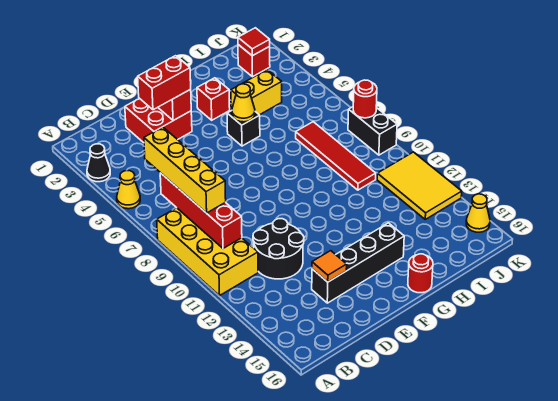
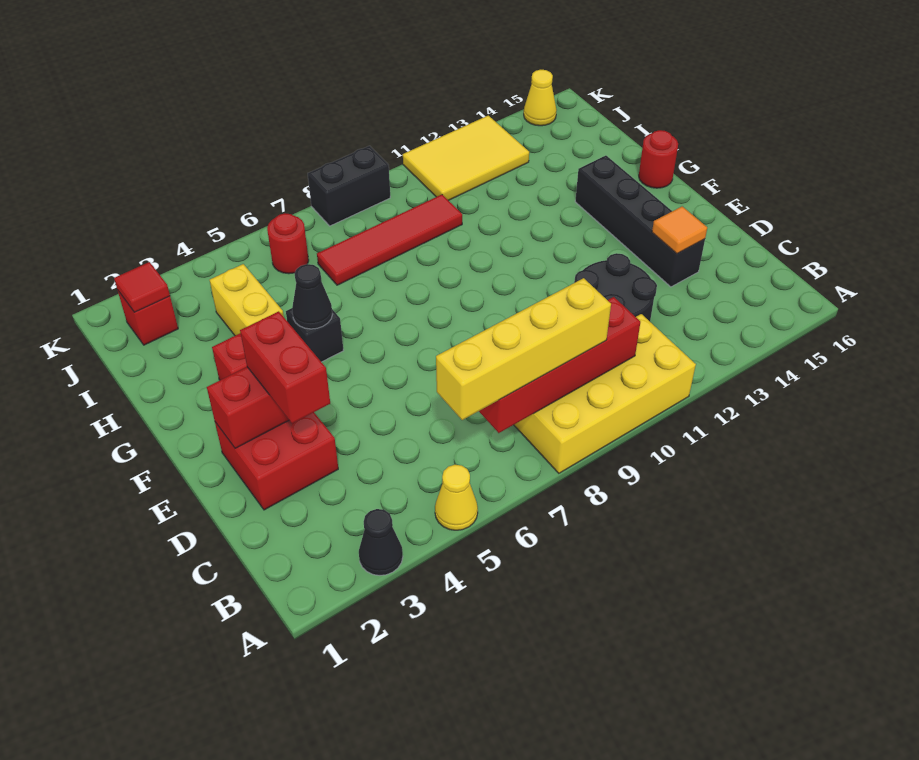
yellow cone G5 level 2 -> black cone G5 level 2
red round brick K8 level 2 -> red round brick J6 level 1

